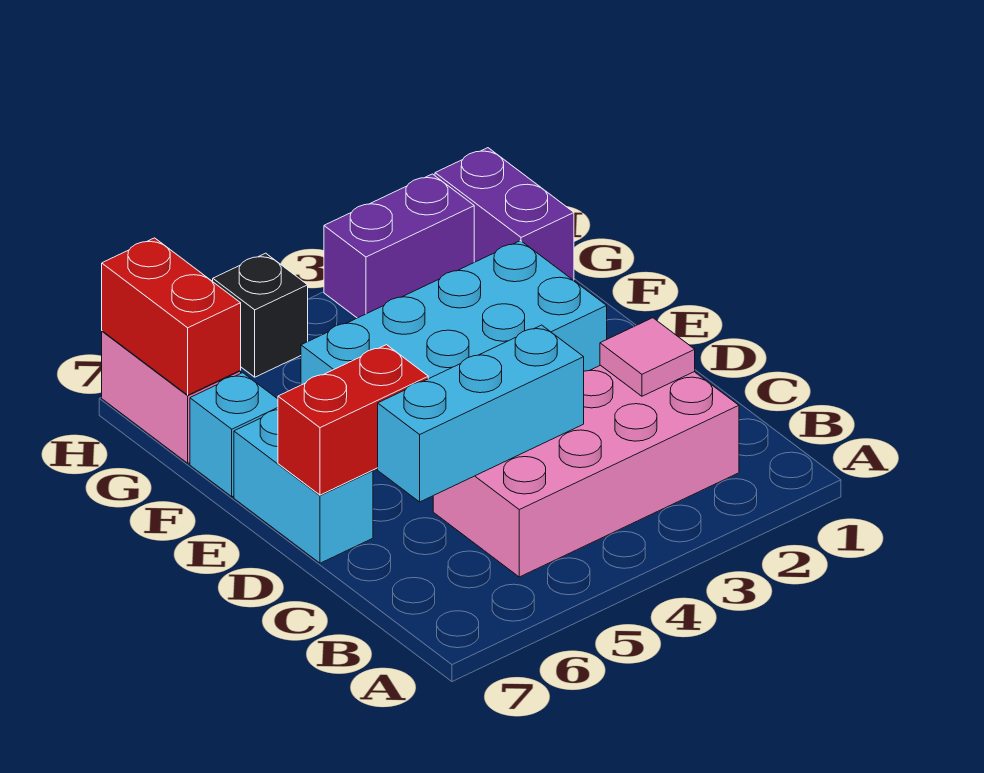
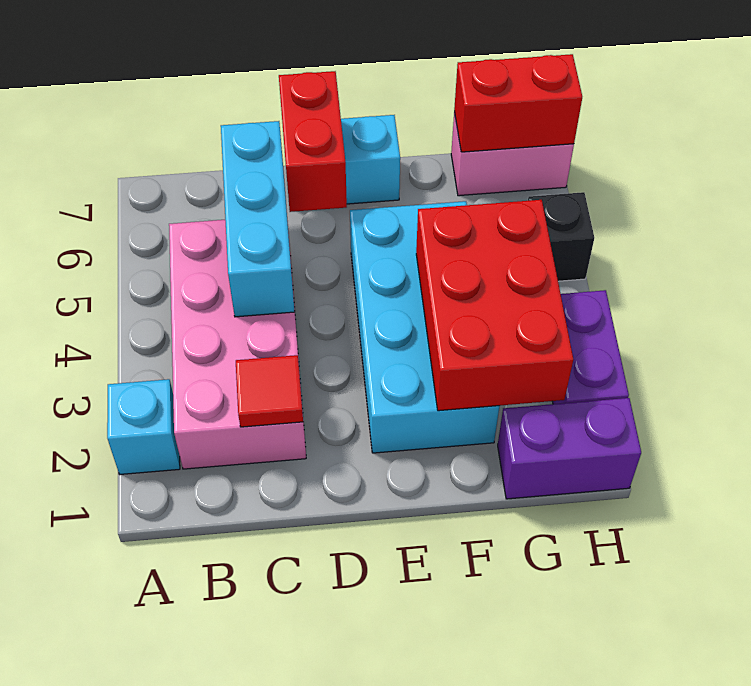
pink tile C2 level 2 -> red tile C2 level 2
none -> red brick F2:G4 level 2
cyan brick F7 level 1 -> cyan brick A2 level 1

